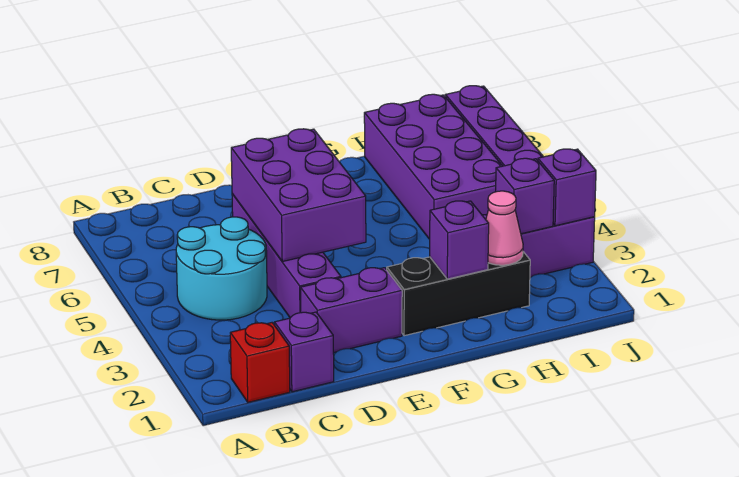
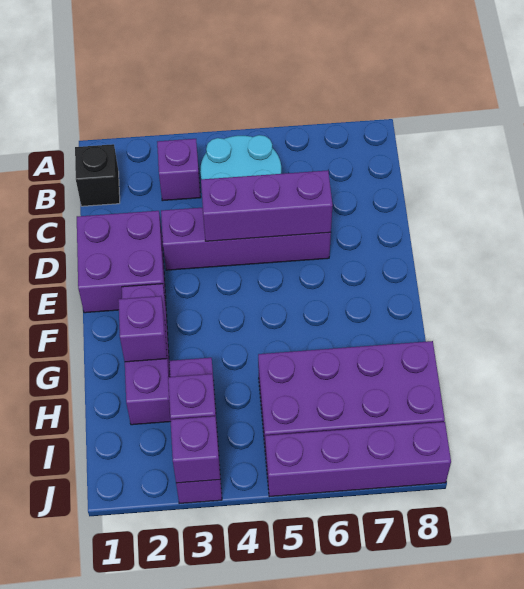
red brick B1 level 1 -> black brick B1 level 1
purple brick C1 level 1 -> purple brick B3 level 1
purple brick D2:E2 level 1 -> purple brick D1:E2 level 1
purple brick D4:E6 level 2 -> purple brick D4:D6 level 2
black brick F2:H2 level 1 -> purple brick F2:H2 level 1
pink cone H2 level 2 -> none

